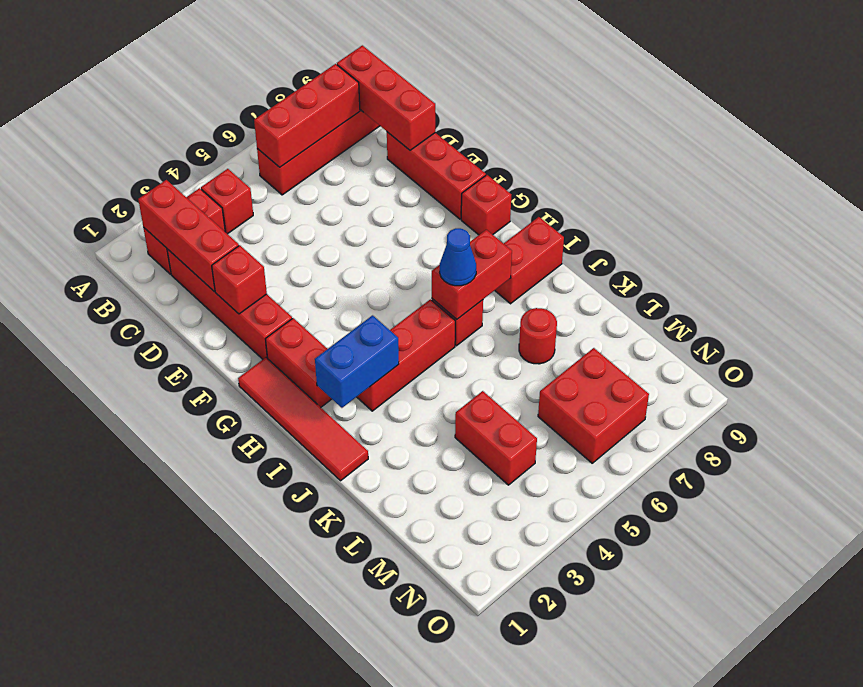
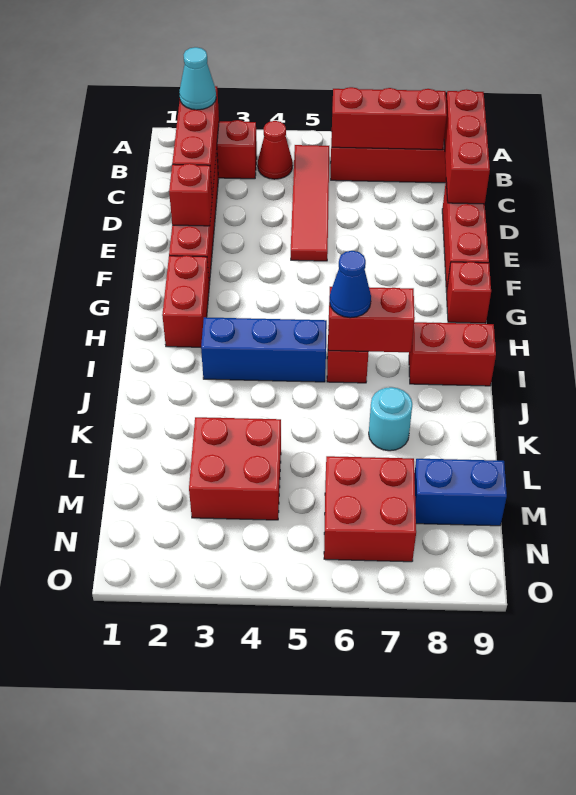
none -> cyan cone B2 level 3
red brick B4 level 1 -> red cone B4 level 1
red tile G1:J1 level 1 -> red tile B5:E5 level 1
blue brick I2:I3 level 2 -> blue brick M8:M9 level 1
red brick I3:I5 level 1 -> blue brick I3:I5 level 1
red round brick K7 level 1 -> cyan round brick K7 level 1
red brick L4:M4 level 1 -> red brick L3:M4 level 1

